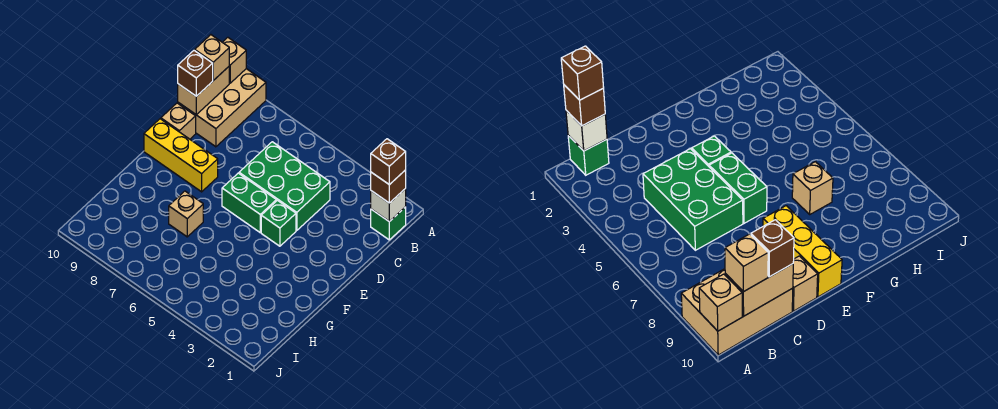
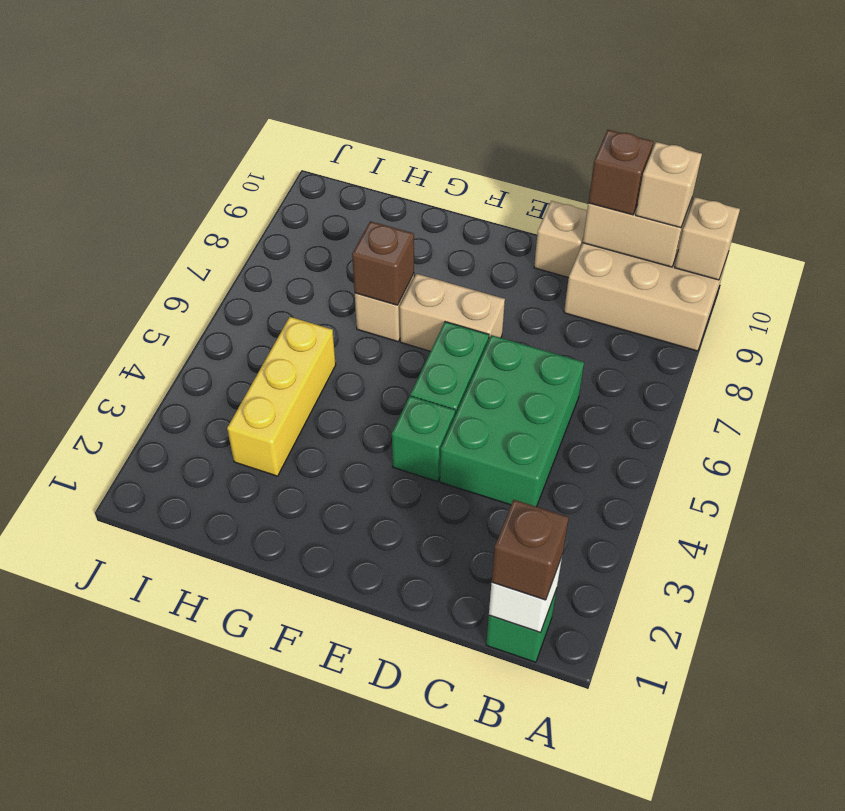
brown brick B1 level 4 -> brown brick G7 level 2
none -> tan brick E7:F7 level 1
yellow brick E8:E10 level 1 -> yellow brick H3:H5 level 1

